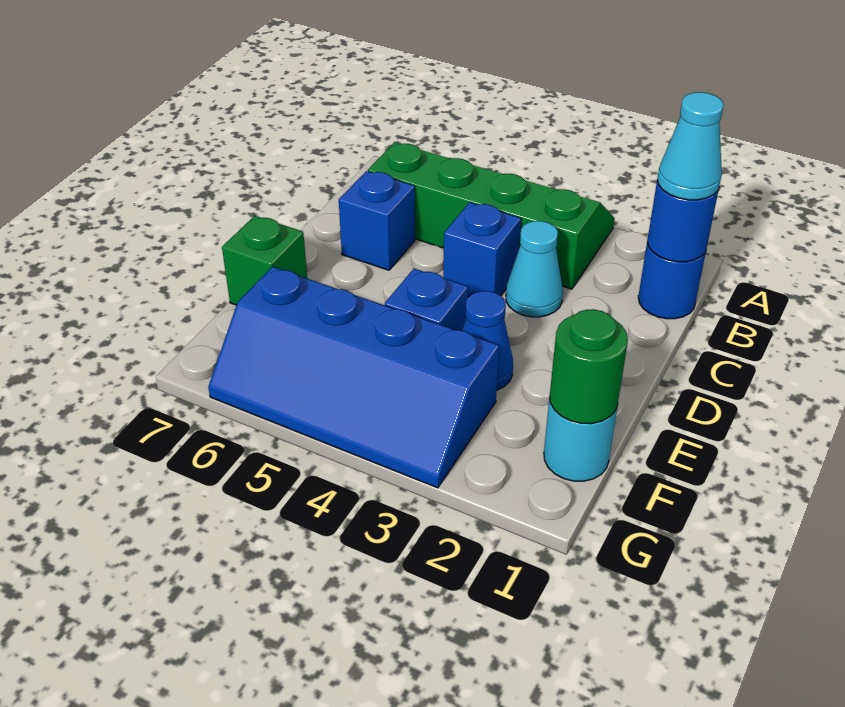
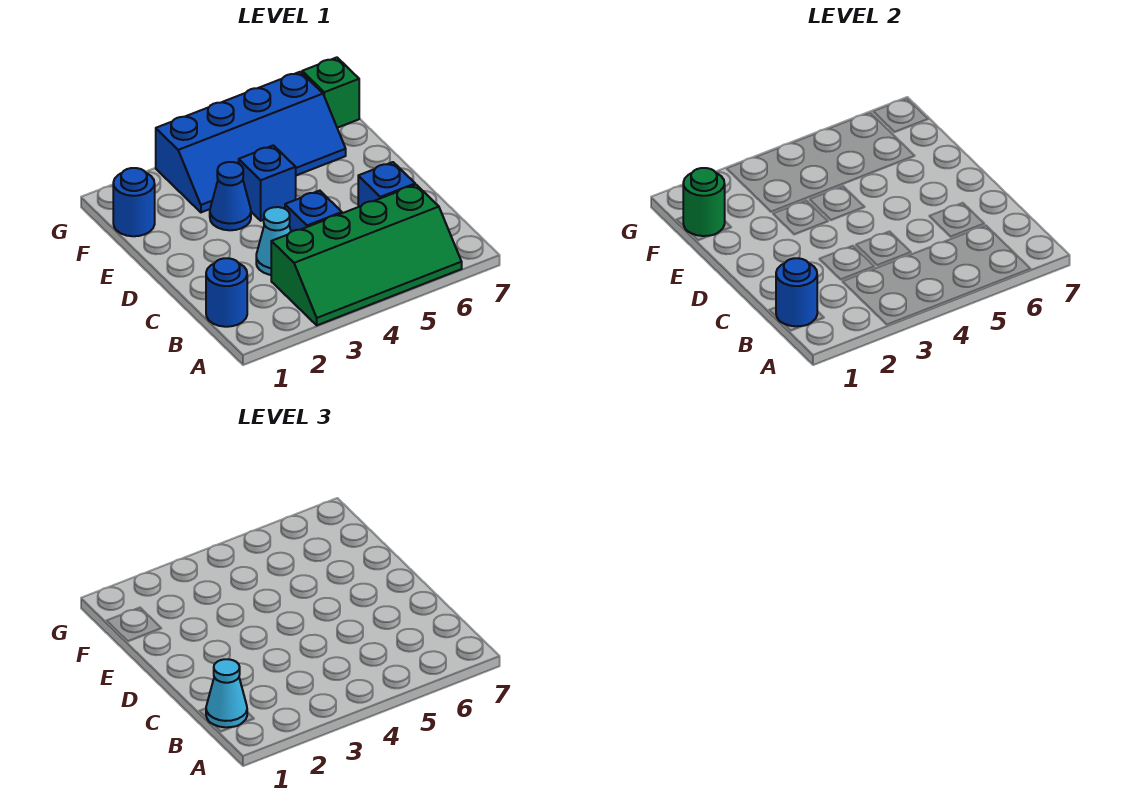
green brick E7 level 1 -> green brick G7 level 1
cyan round brick F1 level 1 -> blue round brick F1 level 1
blue slope F3:G6 level 1 top F -> blue slope F3:G6 level 1 top G

